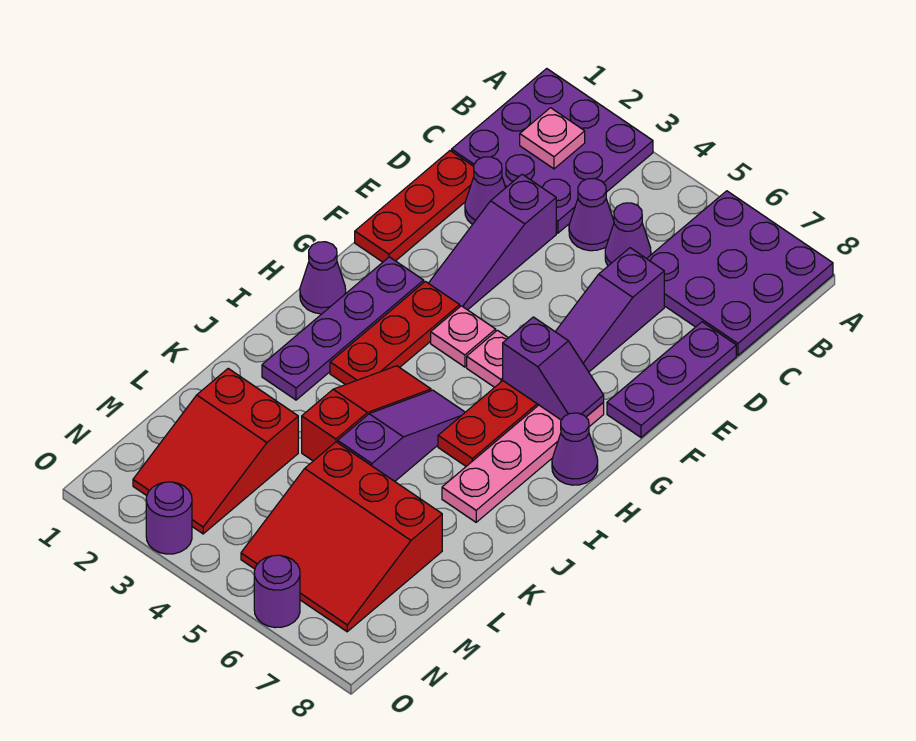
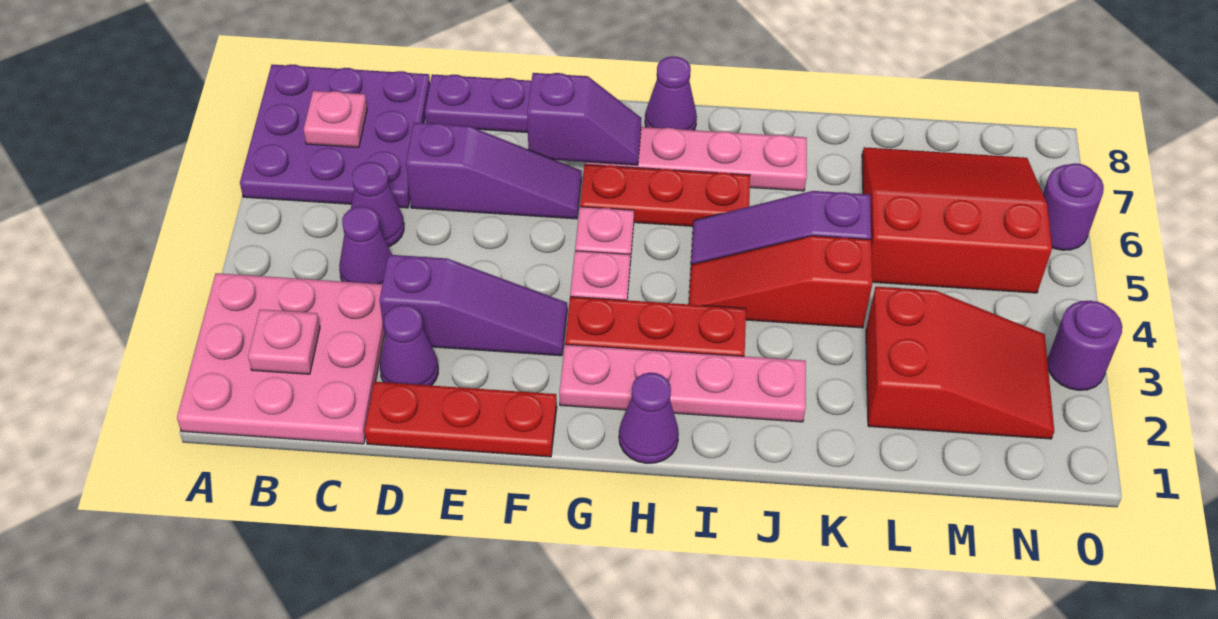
purple plate A1:C3 level 1 -> pink plate A1:C3 level 1
none -> pink plate B7 level 2
purple plate G2:J2 level 1 -> pink plate G2:J2 level 1
purple slope G6:G7 level 2 top 6 -> purple slope F7:G7 level 2 top F
red slope L5:N7 level 1 top L -> red slope L5:N7 level 1 top 5

